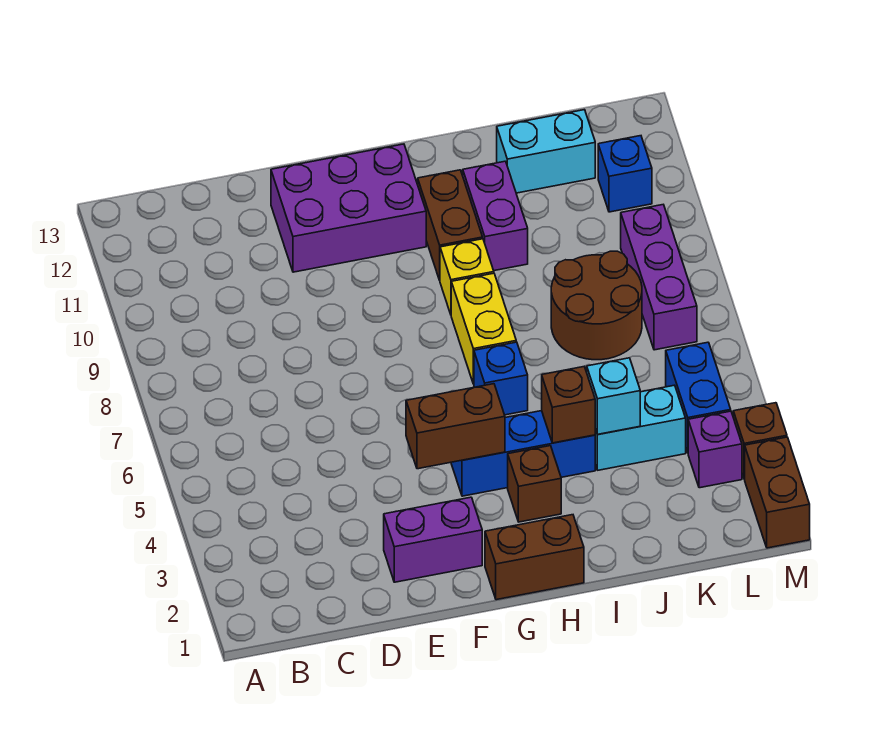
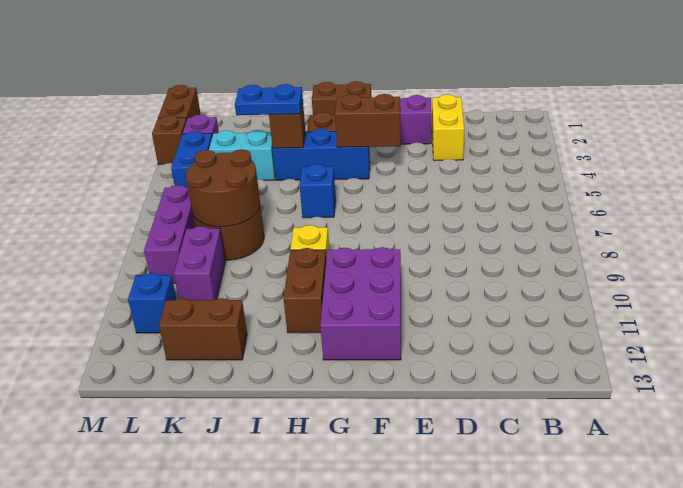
purple brick E11:G12 level 1 -> purple brick F10:G12 level 1
yellow brick H7:H8 level 1 -> yellow brick D2:D3 level 1
none -> blue plate I4:J4 level 3
purple brick I10:I11 level 1 -> purple brick K9:K10 level 1
cyan brick J4 level 2 -> none
none -> brown round brick J7:K8 level 2
cyan brick J12:K12 level 1 -> brown brick J12:K12 level 1

